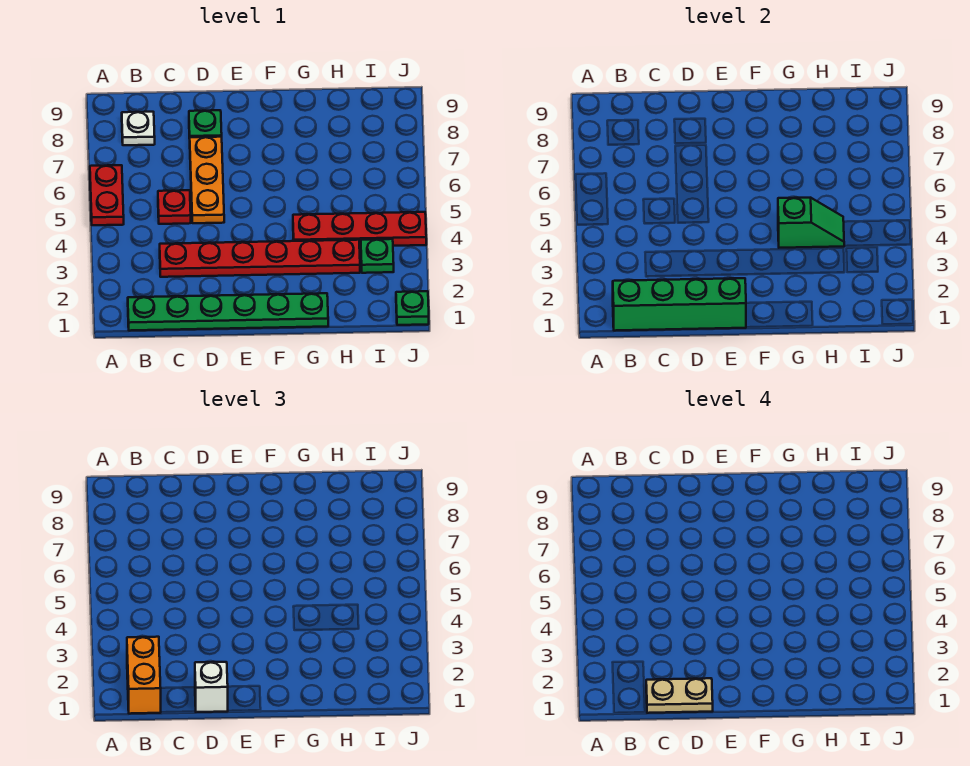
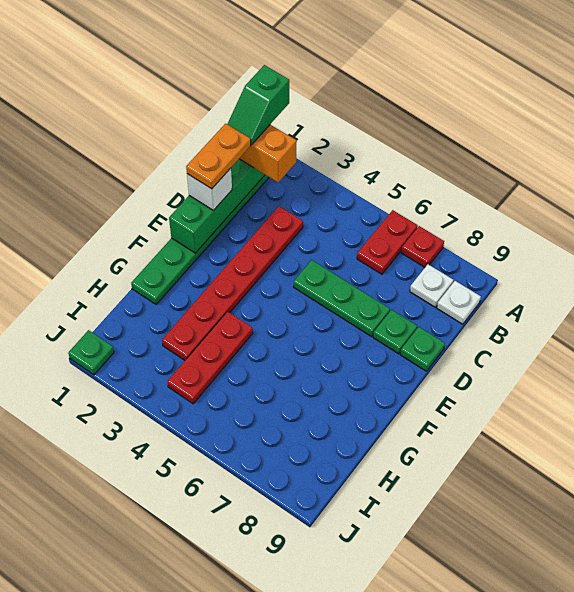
red plate A5:A6 level 1 -> red plate A6:B6 level 1
none -> white plate B9 level 1
tan plate C1:D1 level 4 -> orange plate C1:D1 level 4
red plate C5 level 1 -> red plate A7 level 1
orange plate D5:D7 level 1 -> green plate D5:D7 level 1
red plate G4:J4 level 1 -> red plate G4:I4 level 1
green slope G4:H4 level 2 top G -> green slope A1:B1 level 4 top A
green plate I3 level 1 -> green plate D9 level 1

